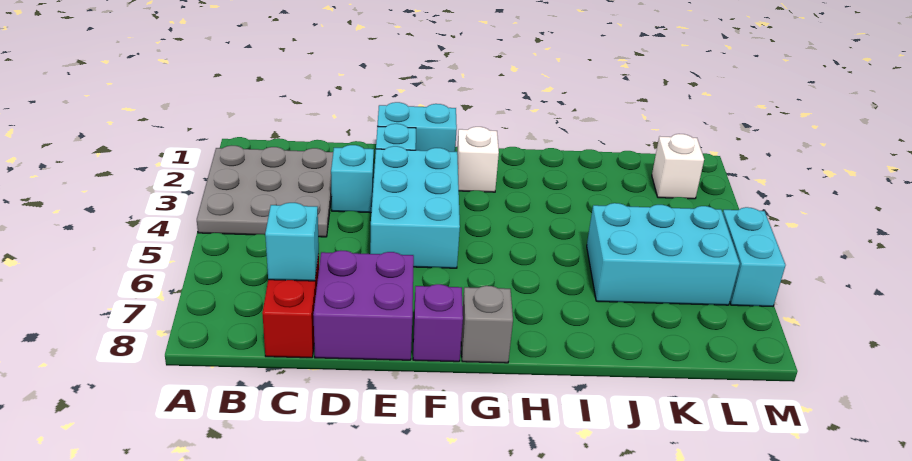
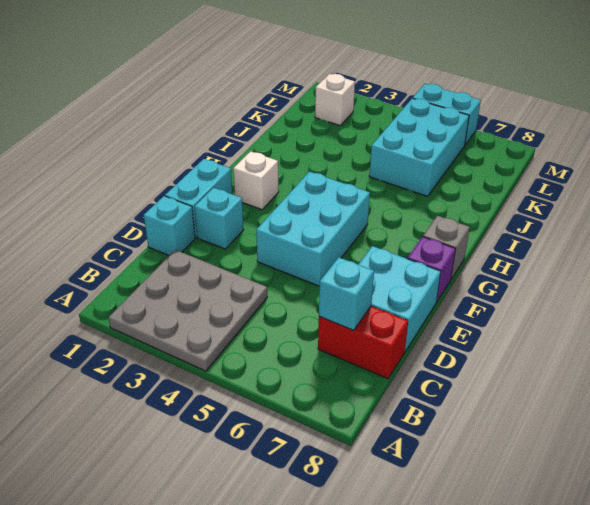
cyan brick D3 level 1 -> cyan brick D1 level 1
purple brick D7:E8 level 1 -> cyan brick D7:E8 level 1
cyan brick E3:F5 level 1 -> cyan brick E4:G5 level 1

